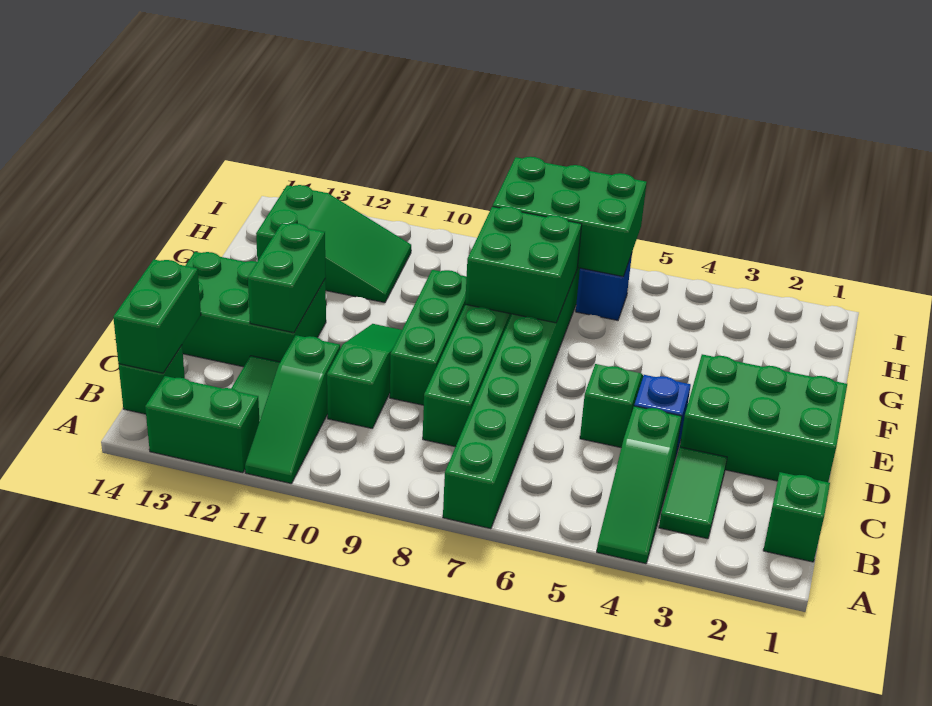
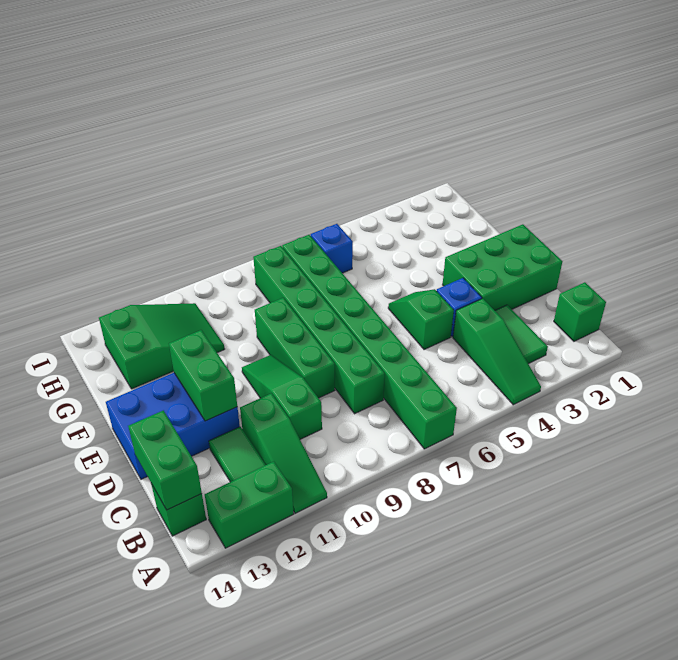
green brick D12:E14 level 1 -> blue brick D12:E14 level 1
green brick F7:G8 level 2 -> none
green brick H6:I8 level 2 -> none

